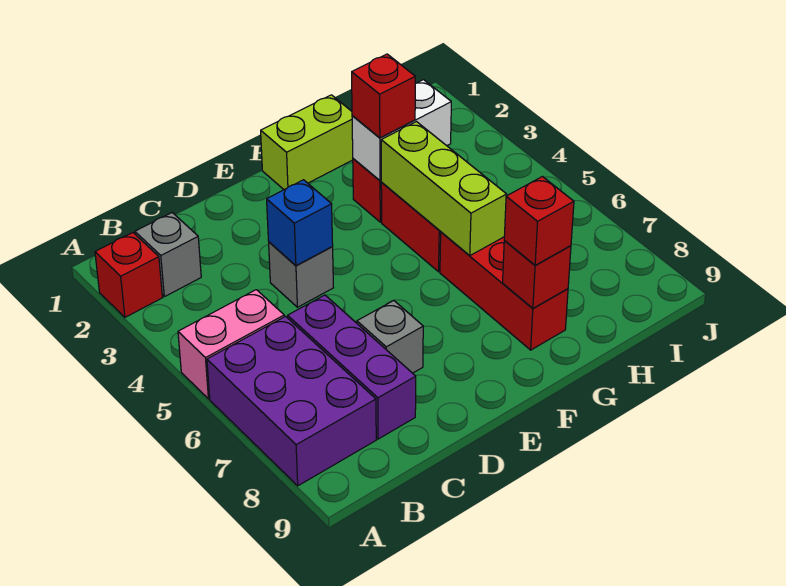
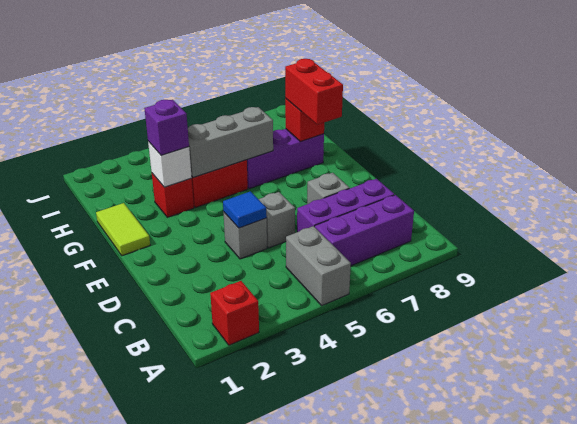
pink brick A5:B5 level 1 -> grey brick A5:B5 level 1
purple brick A6:B8 level 1 -> purple brick B6:B8 level 1
grey brick B2 level 1 -> grey brick D5 level 1
blue brick D4 level 2 -> blue tile D4 level 2
lime brick F1:G1 level 1 -> lime tile F1:G1 level 1
white brick G3:H3 level 2 -> white brick G3 level 2
red brick G3 level 3 -> purple brick G3 level 3
lime brick G4:G6 level 2 -> grey brick G4:G6 level 2
red brick G6:G8 level 1 -> purple brick G6:G8 level 1
red brick G8 level 3 -> red brick F8:G8 level 3

